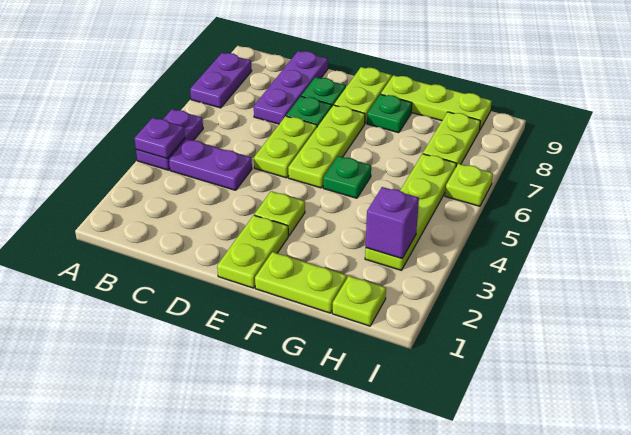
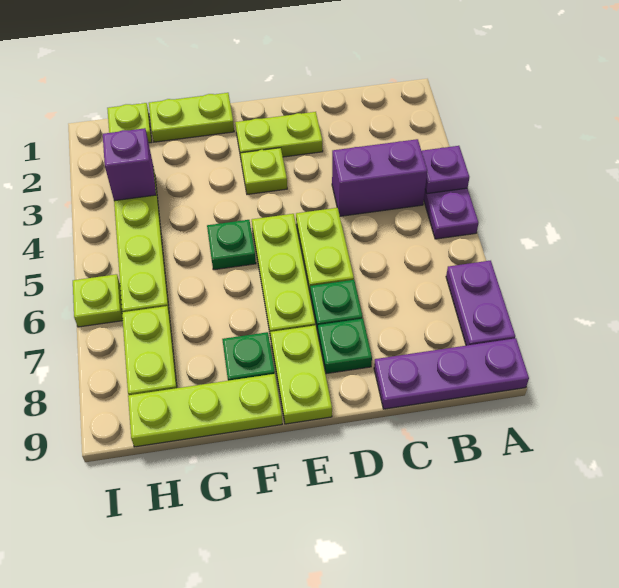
purple plate B4:C4 level 1 -> purple brick B4:C4 level 1
purple plate C7:C9 level 1 -> purple plate A9:C9 level 1
lime plate E1:E2 level 1 -> lime plate D2:E2 level 1

